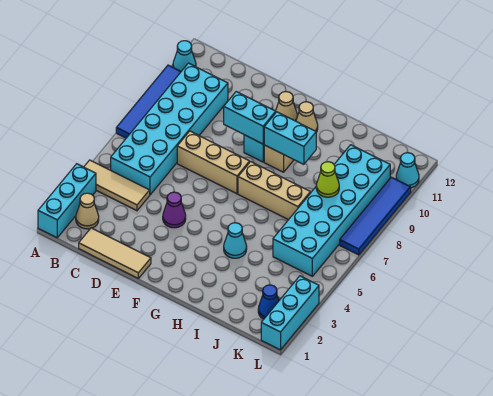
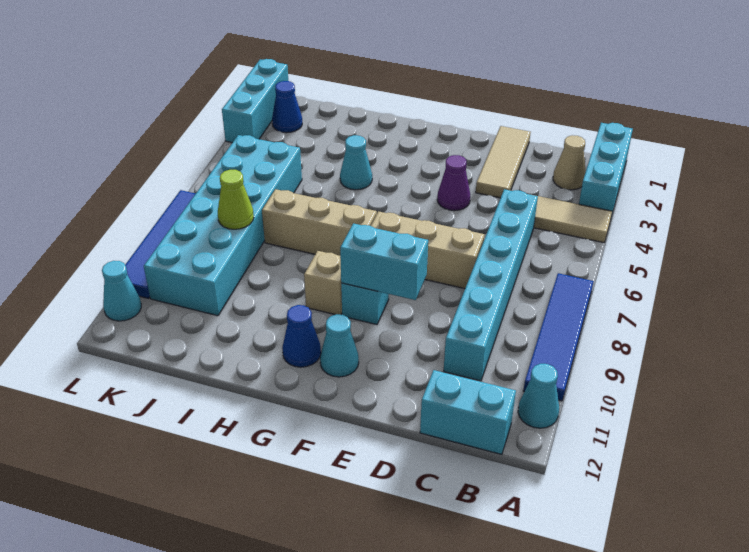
cyan brick B5:C10 level 1 -> cyan brick C5:C10 level 1
tan tile C1:E1 level 1 -> tan tile D1:D3 level 1
tan cone F11 level 1 -> cyan cone F11 level 1
cyan brick G9:H9 level 2 -> cyan brick B12:C12 level 1
tan cone G11 level 1 -> blue cone G11 level 1

